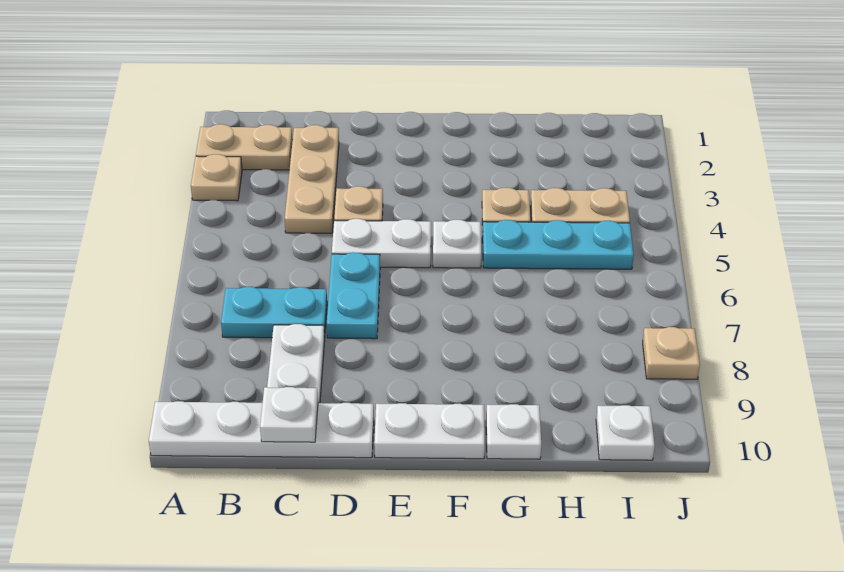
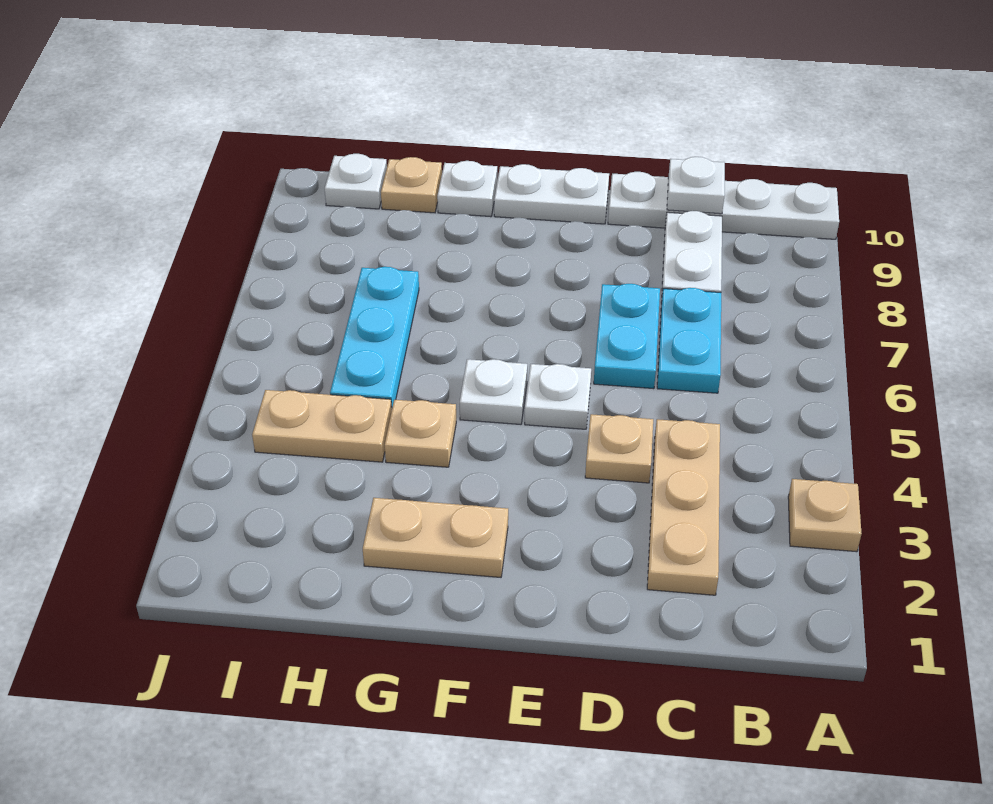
tan plate A2:B2 level 1 -> tan plate F2:G2 level 1
cyan plate B7:C7 level 1 -> cyan plate C6:C7 level 1
white plate D5:E5 level 1 -> white plate E5 level 1
cyan plate G5:I5 level 1 -> cyan plate H5:H7 level 1
tan plate J8 level 1 -> tan plate H10 level 1

